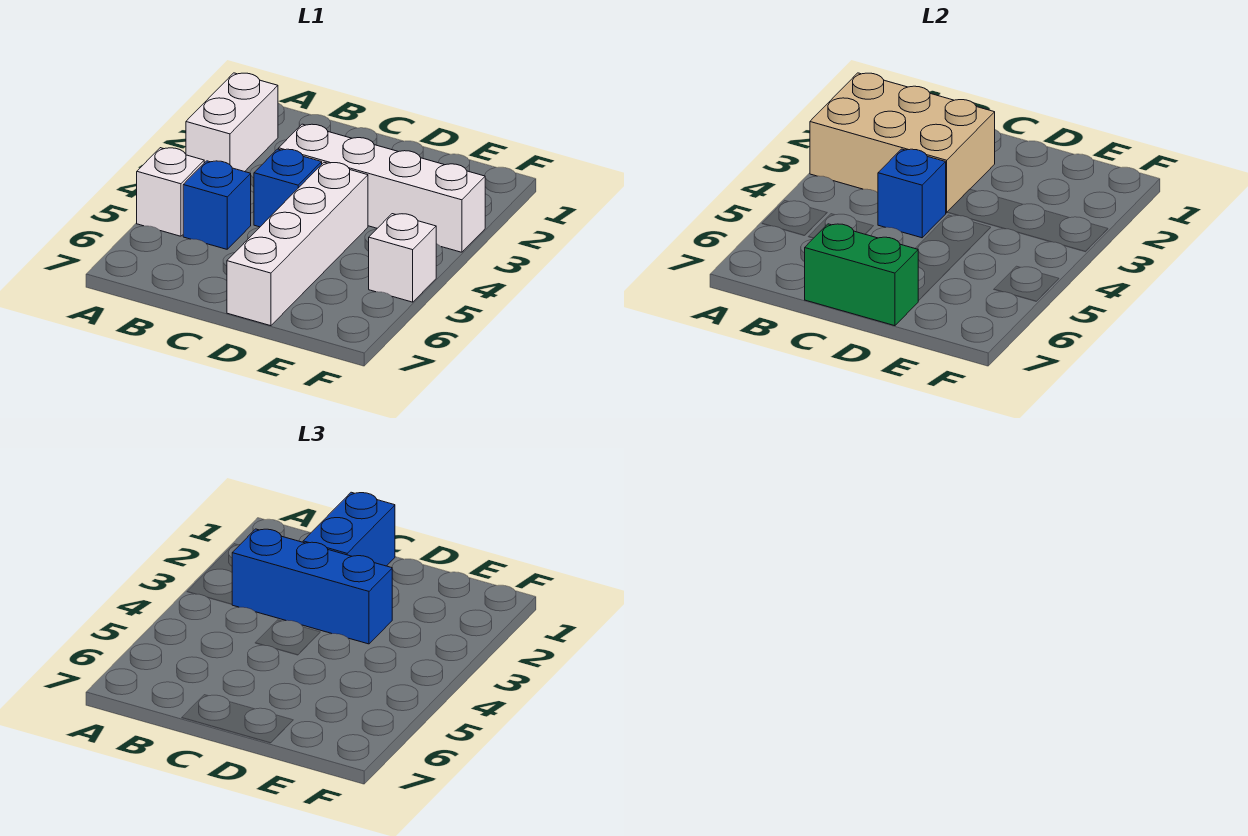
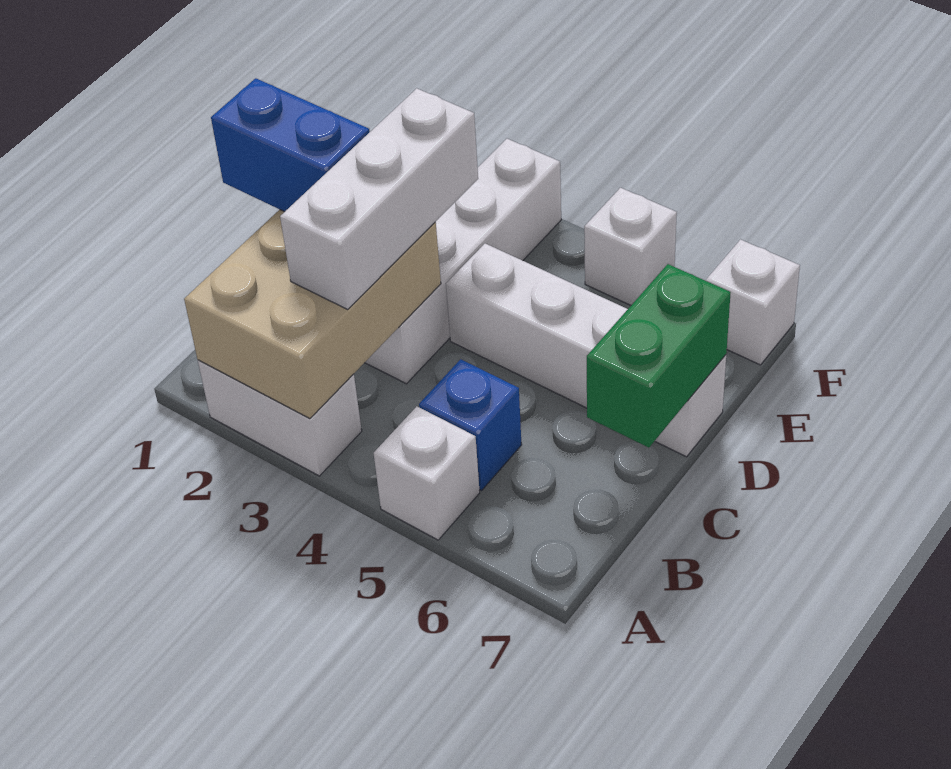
blue brick B3:D3 level 3 -> white brick B3:D3 level 3
blue brick C4 level 1 -> none
blue brick C4 level 2 -> none
none -> white brick F7 level 1

